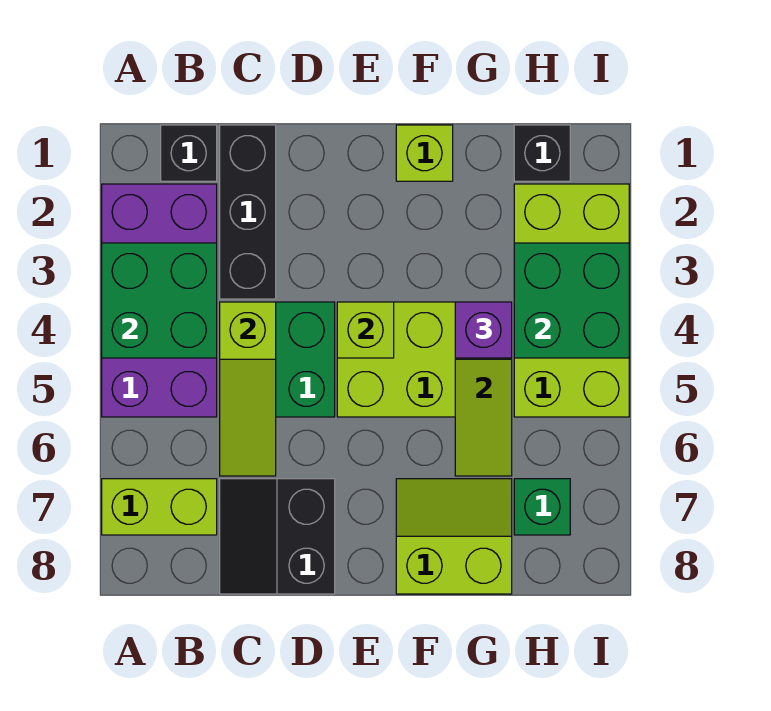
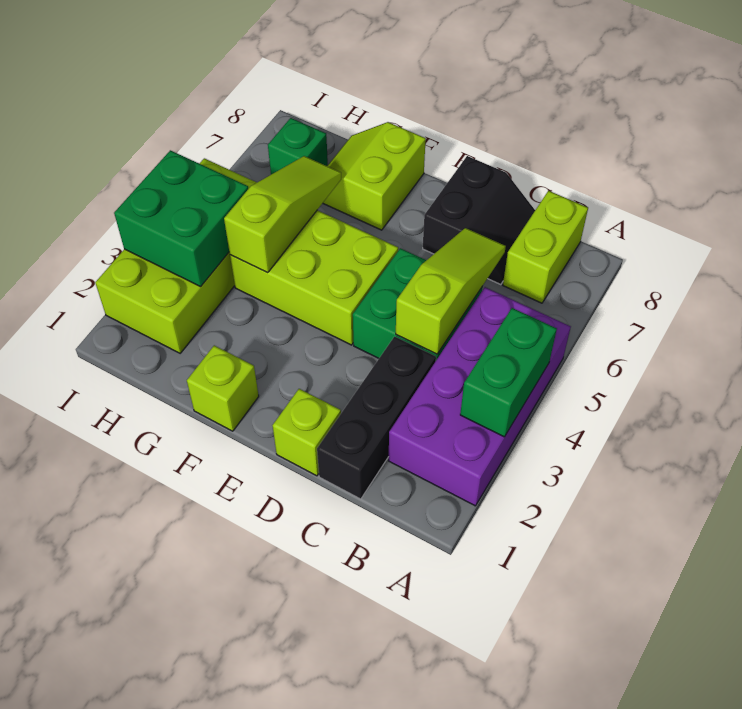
green brick A3:B4 level 2 -> green brick A3:A4 level 2
lime brick A7:B7 level 1 -> lime brick B7:B8 level 1
black brick B1 level 1 -> none
lime brick E4 level 2 -> lime brick D1 level 1
lime slope F7:G8 level 1 top 8 -> lime slope F7:G8 level 1 top F
purple brick G4 level 3 -> none
black brick H1 level 1 -> none

